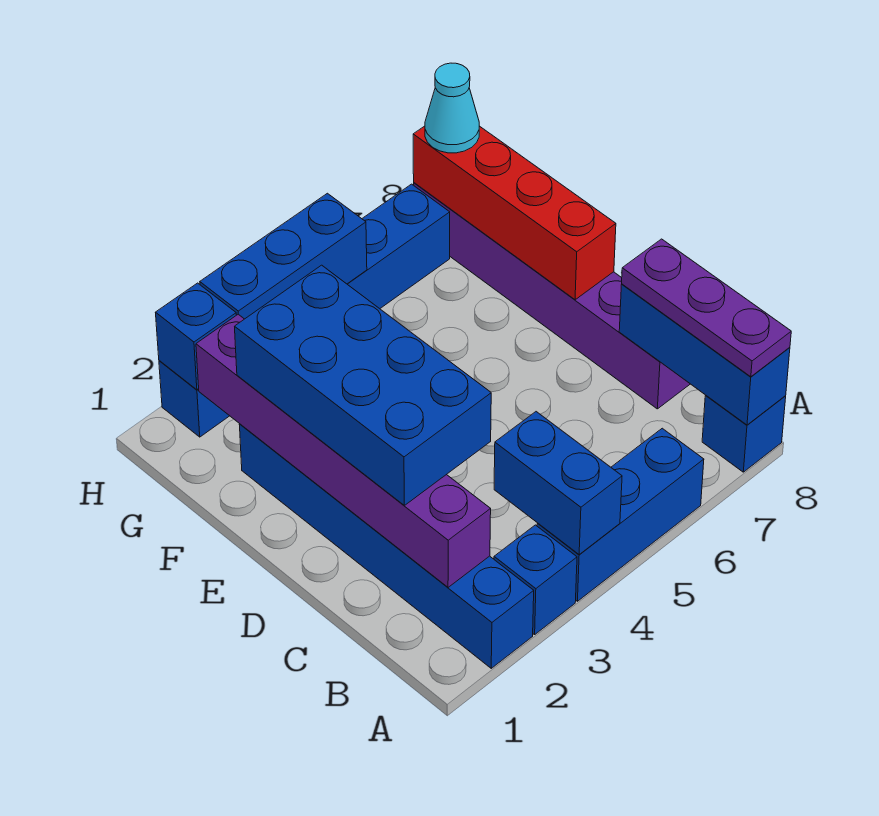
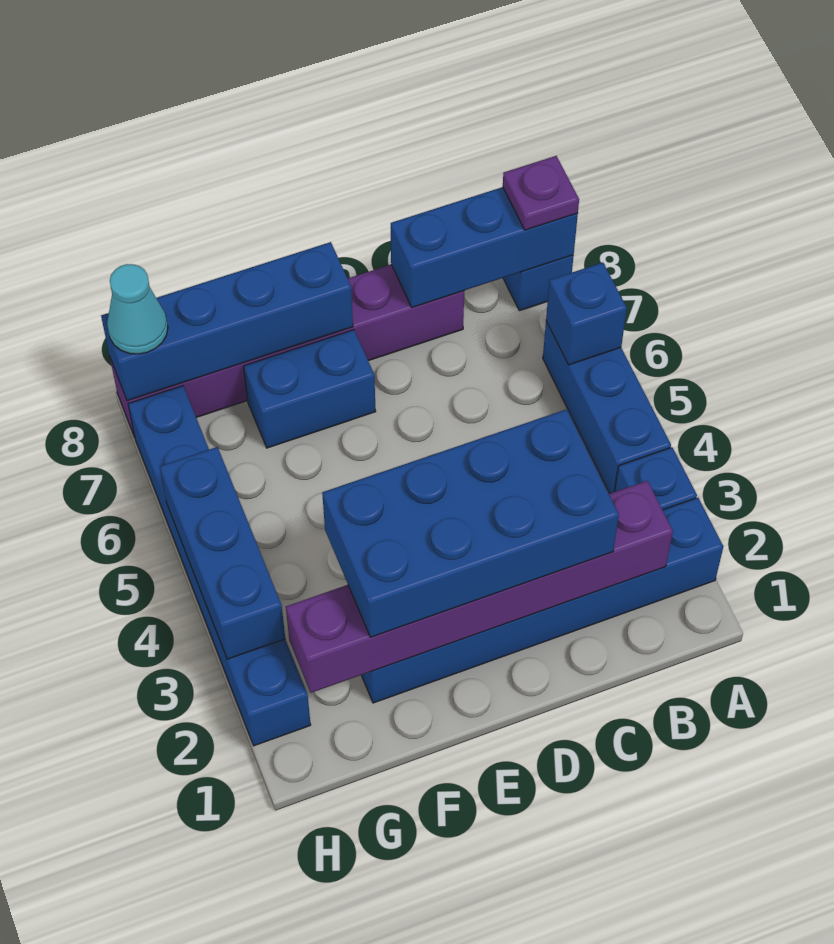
blue brick A4:B4 level 2 -> blue brick E7:F7 level 1
purple plate A8:C8 level 3 -> purple plate A8 level 3
red brick E8:H8 level 2 -> blue brick E8:H8 level 2
blue brick H2 level 2 -> blue brick A6 level 2

